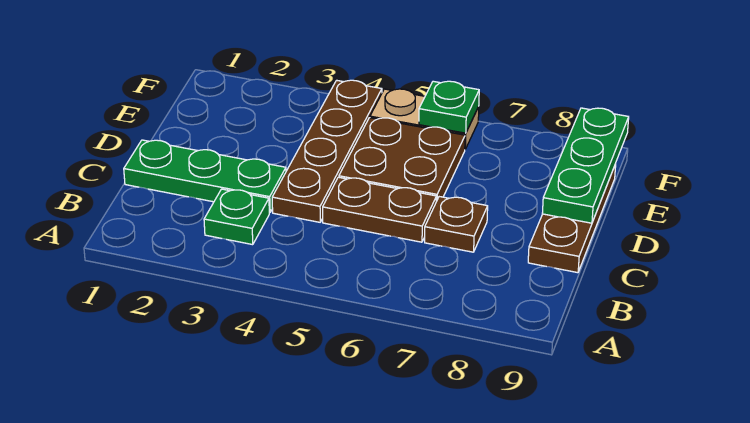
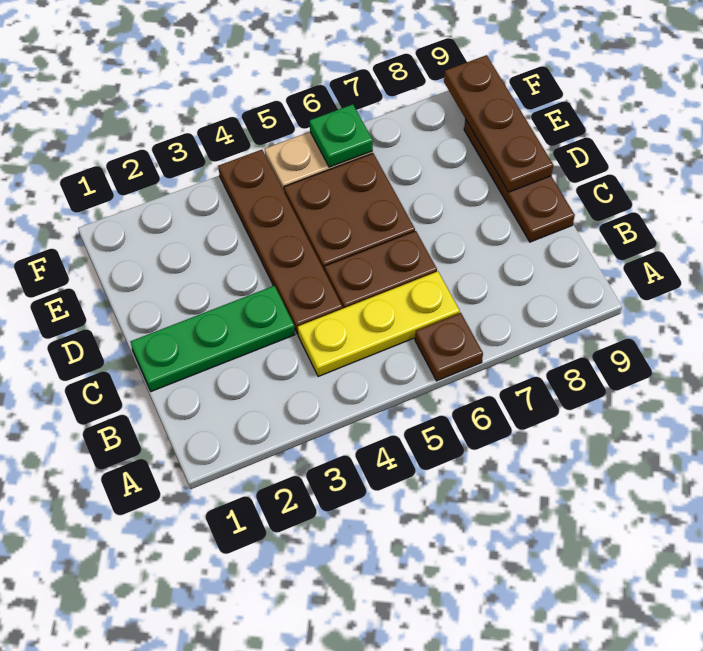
green plate B3 level 1 -> none
none -> yellow plate B4:B6 level 1
brown plate C7 level 1 -> brown plate A6 level 1
green plate D9:F9 level 2 -> brown plate D9:F9 level 2

